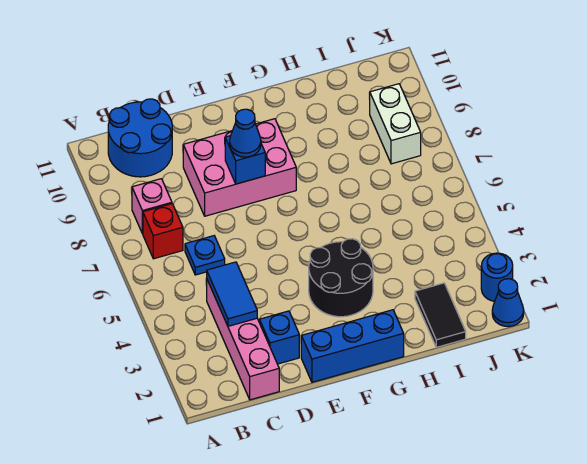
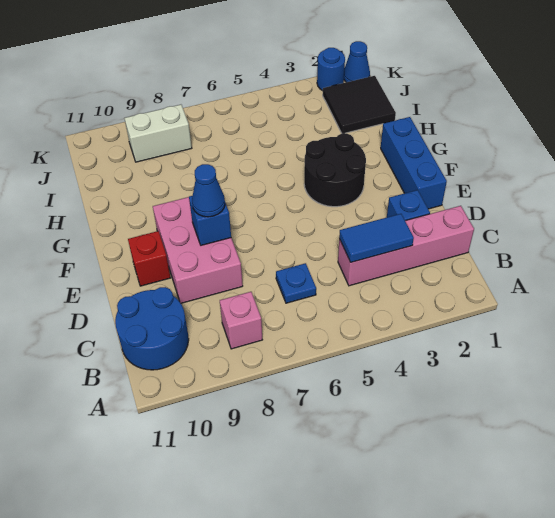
red brick B7 level 1 -> red brick E10 level 1
black tile I1:I2 level 1 -> black tile I1:J2 level 1

